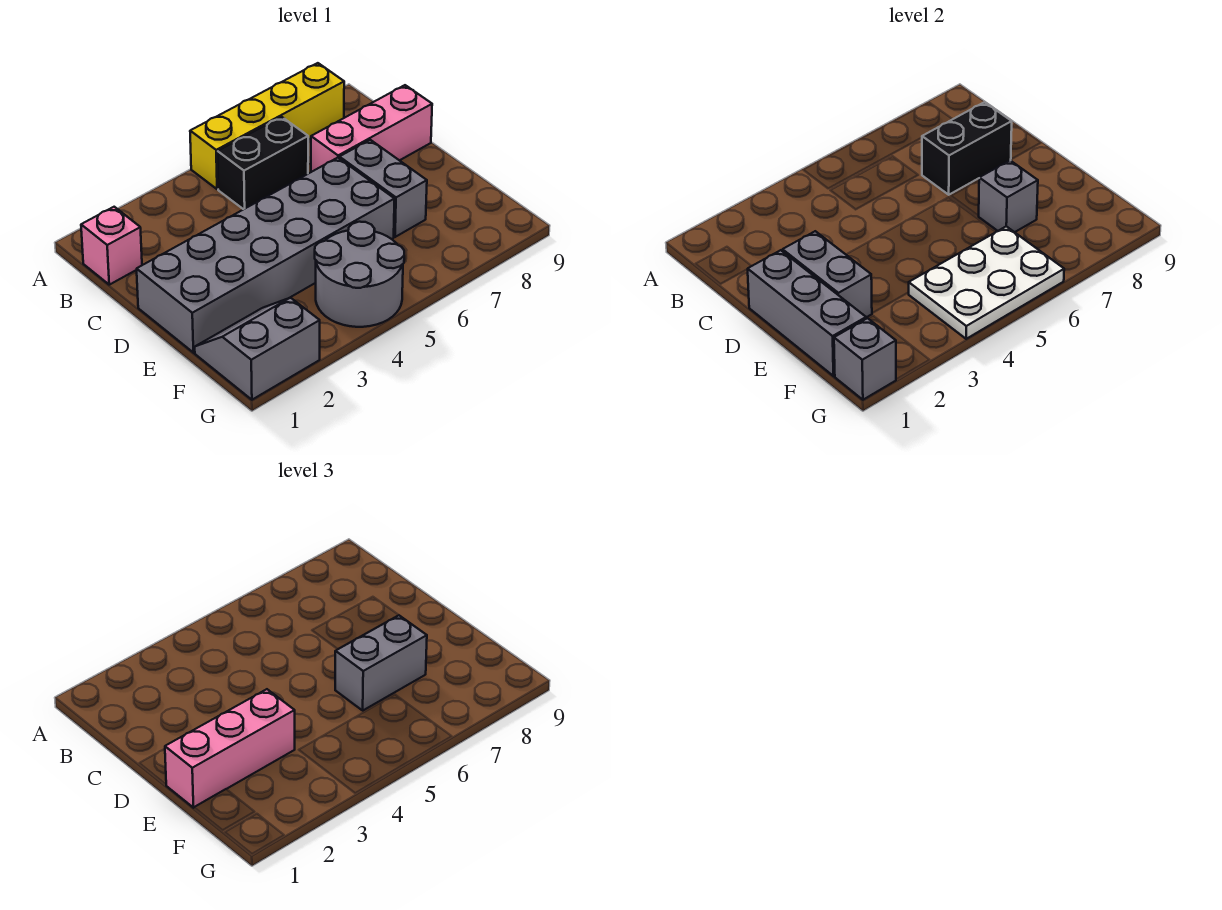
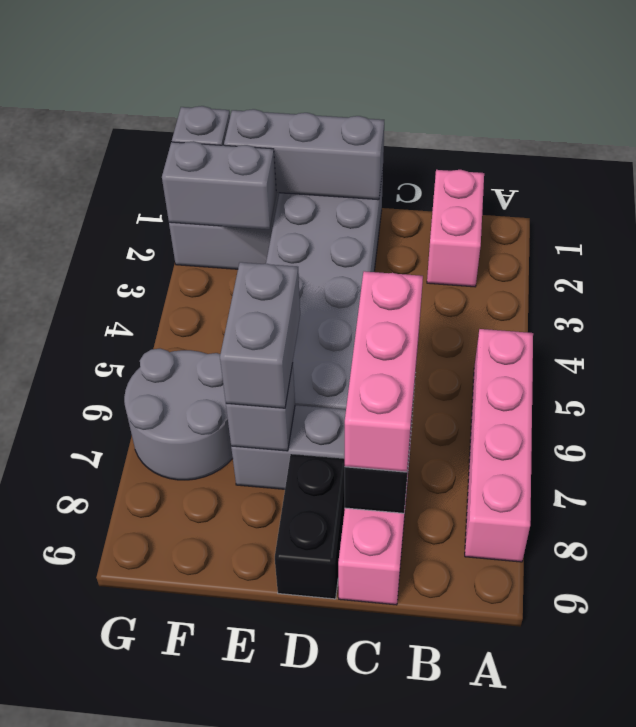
yellow brick A5:A8 level 1 -> pink brick A5:A8 level 1
pink brick B1 level 1 -> pink brick B1:B2 level 1
black brick B5:B6 level 1 -> black brick D8:D9 level 1
grey brick D2:E2 level 2 -> grey brick F2:G2 level 2
pink brick E1:E3 level 3 -> pink brick C6:C8 level 3
grey round brick F4:G5 level 1 -> grey round brick F6:G7 level 1
white plate F4:G6 level 2 -> none

